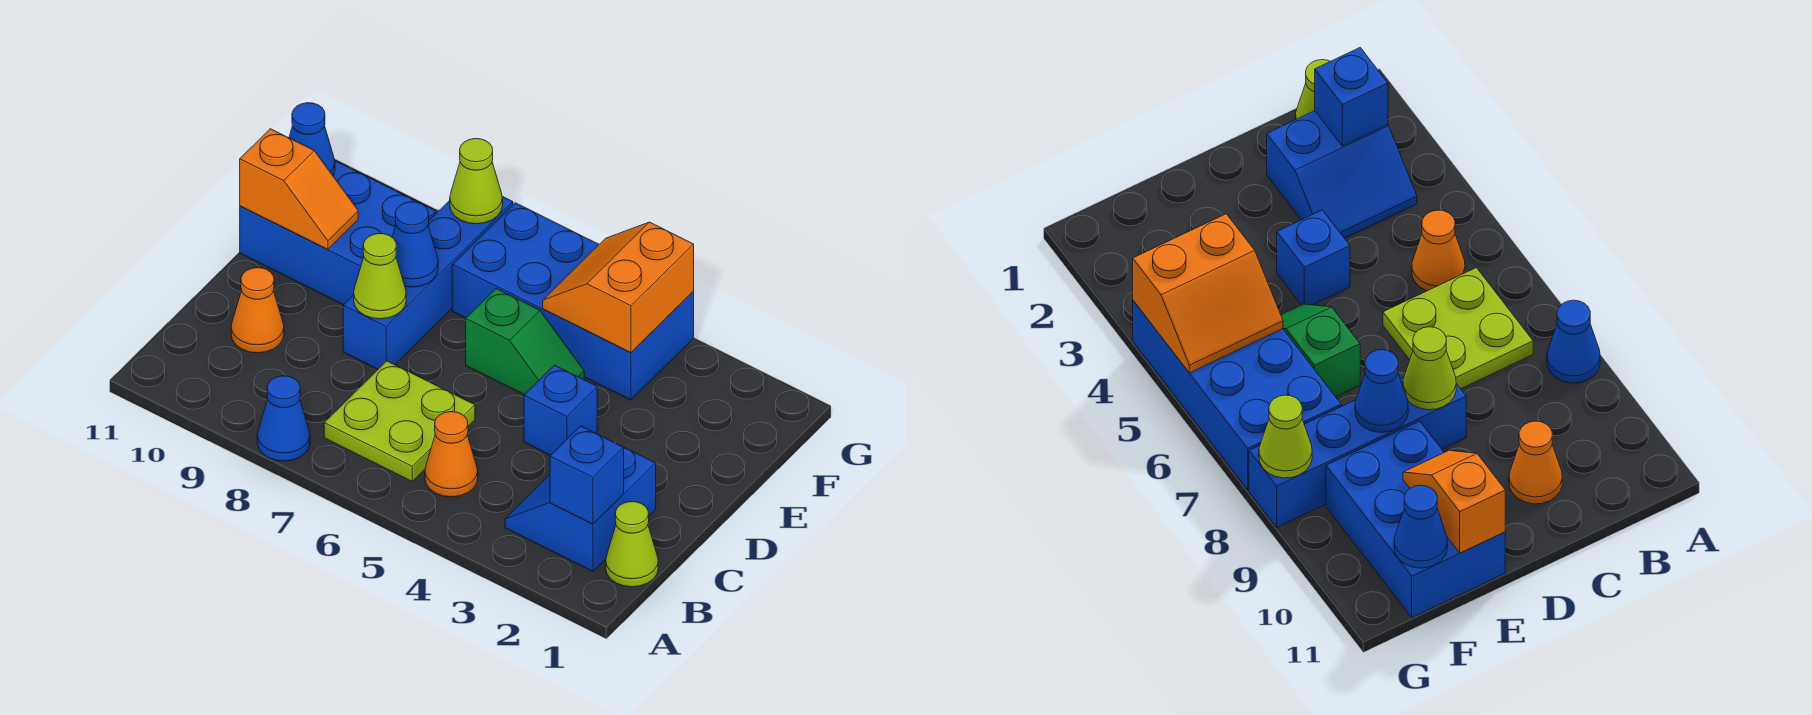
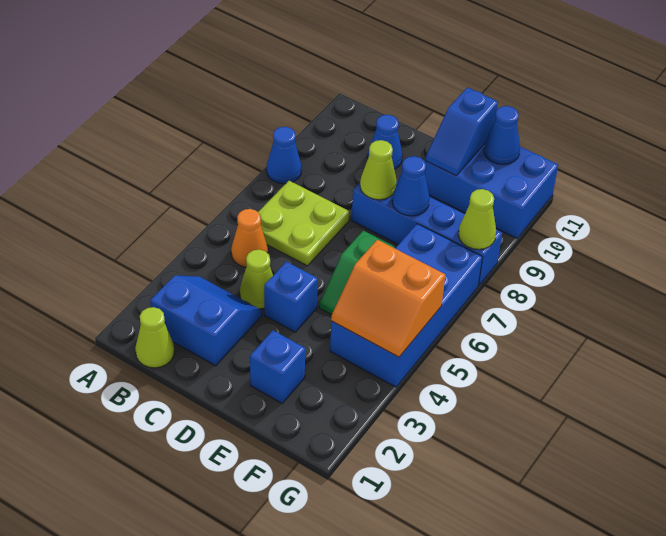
blue brick B2 level 2 -> blue brick E2 level 1
none -> lime cone C4 level 1
orange cone C10 level 1 -> blue cone C10 level 1
blue brick E9:F11 level 1 -> blue brick E10:G11 level 1
orange slope E10:E11 level 2 top 11 -> blue slope E10:E11 level 2 top 11
orange slope F4:G5 level 2 top 4 -> orange slope F4:G5 level 2 top 5

